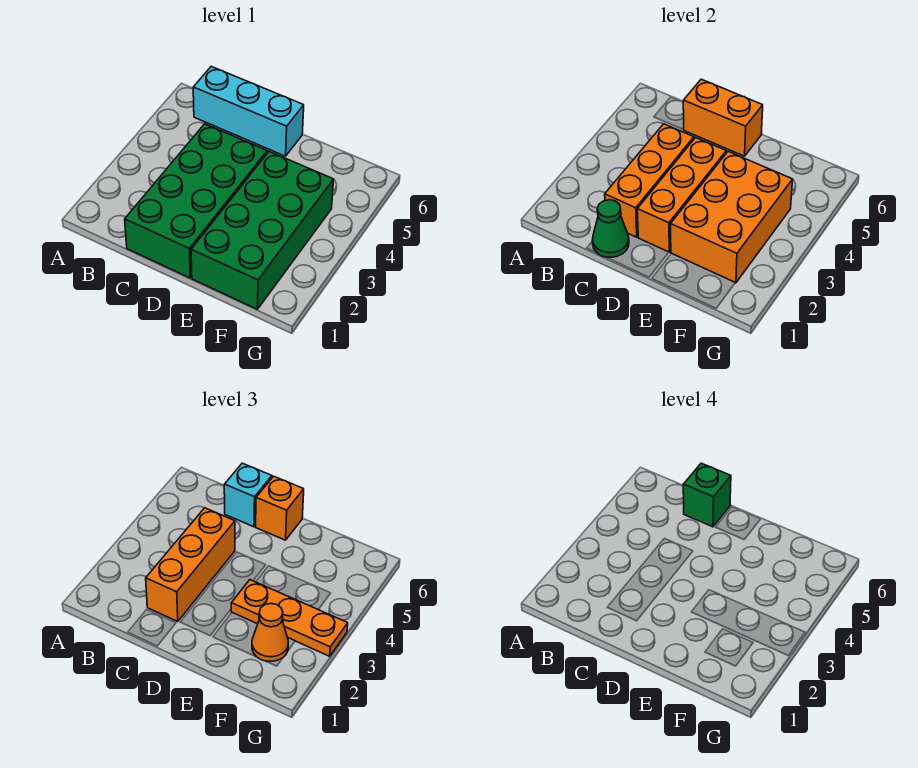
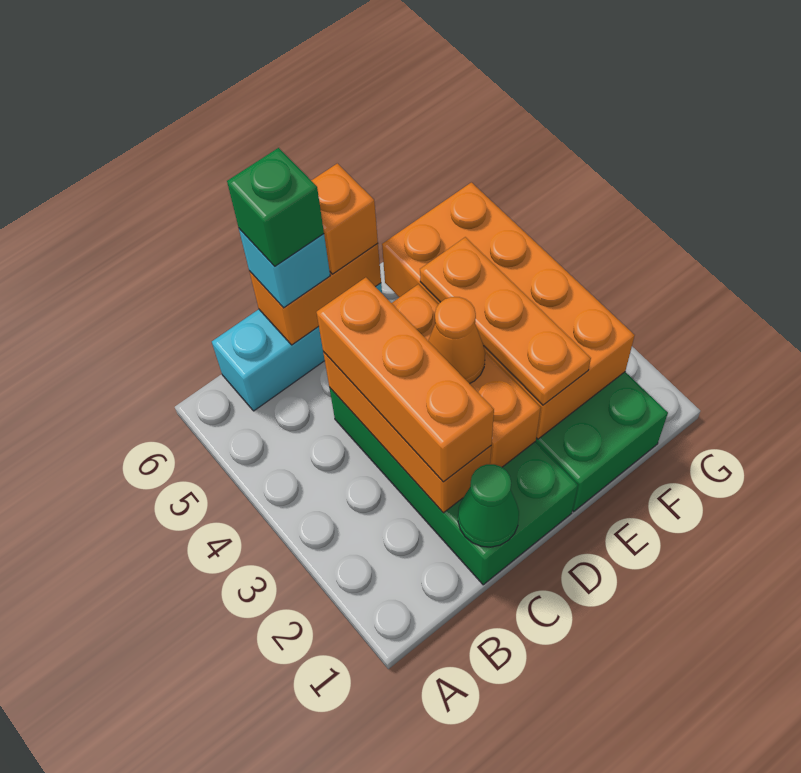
orange brick E2:F4 level 2 -> orange brick E2:F5 level 2
orange plate E3:G3 level 3 -> orange plate E2:E4 level 3
orange cone F2 level 3 -> orange cone D3 level 3

